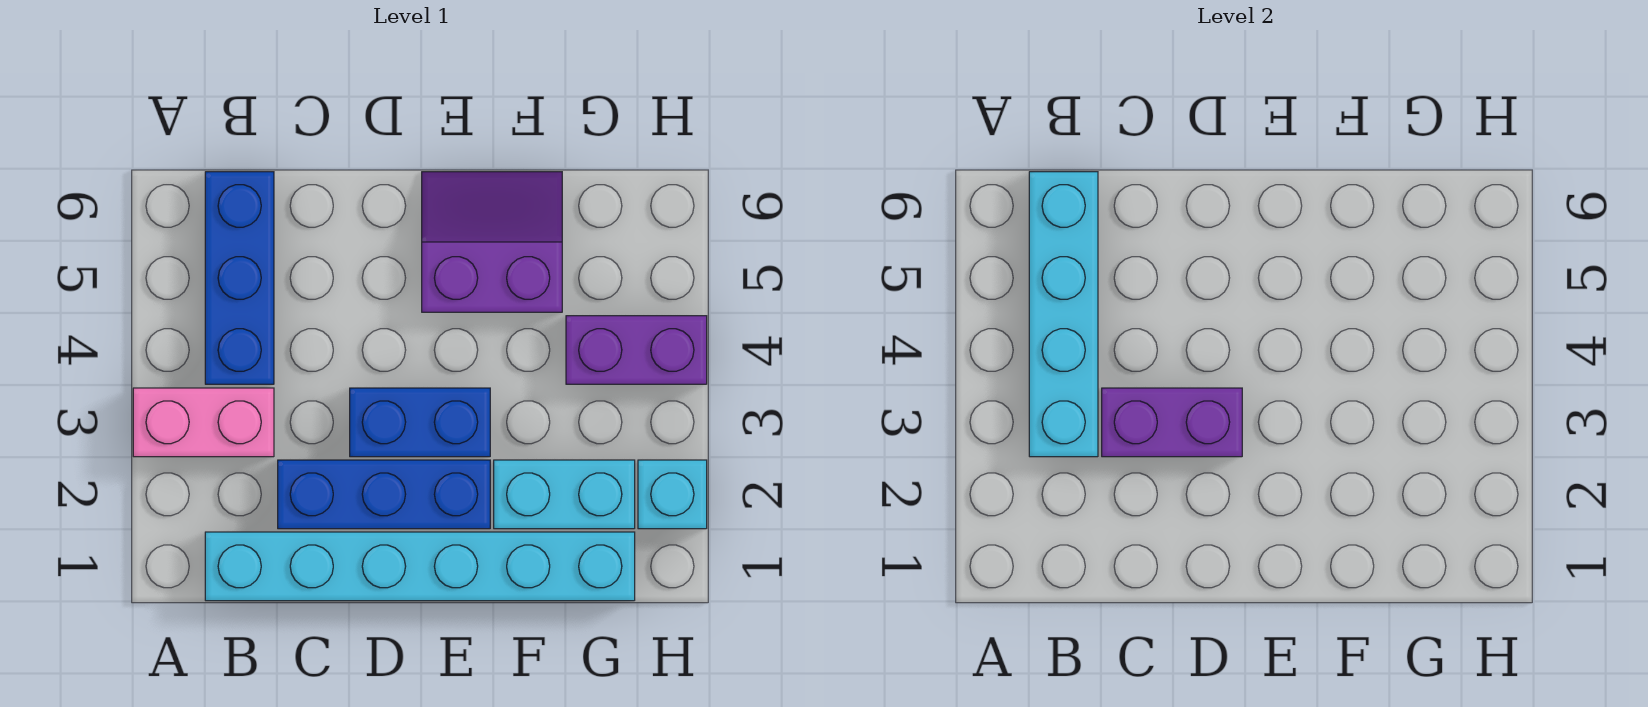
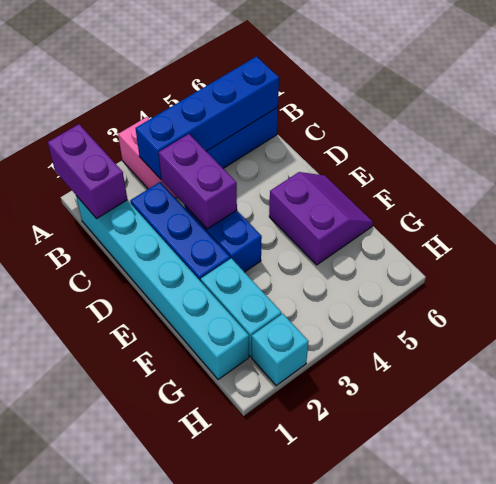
cyan brick B3:B6 level 2 -> blue brick B3:B6 level 2
purple brick G4:H4 level 1 -> purple brick A1:B1 level 2

